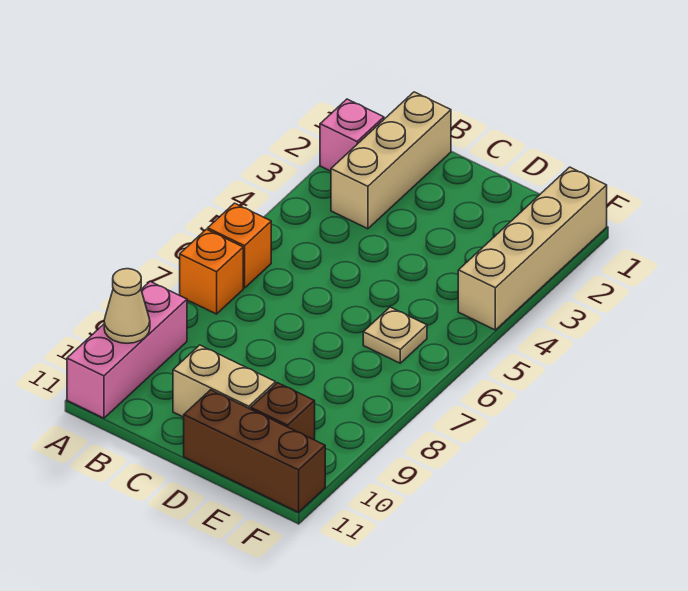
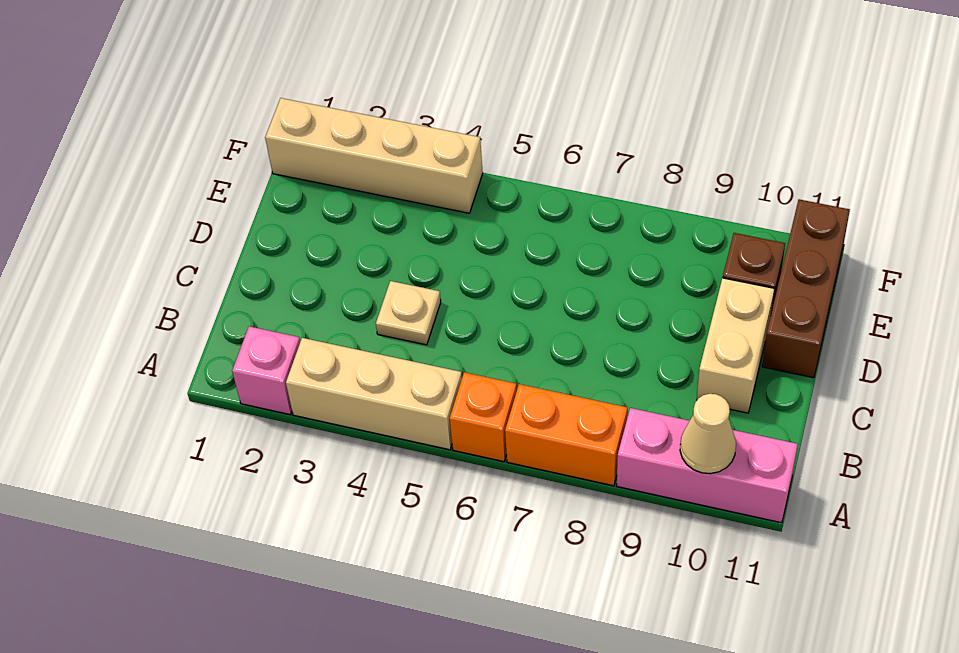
orange brick A7 level 1 -> orange brick A7:A8 level 1
tan brick B1:B3 level 1 -> tan brick A3:A5 level 1
tan plate E6 level 1 -> tan plate C4 level 1

